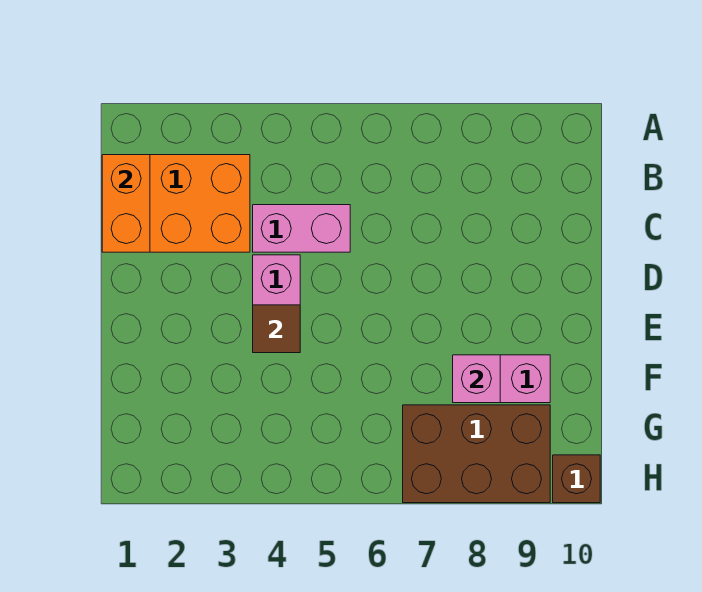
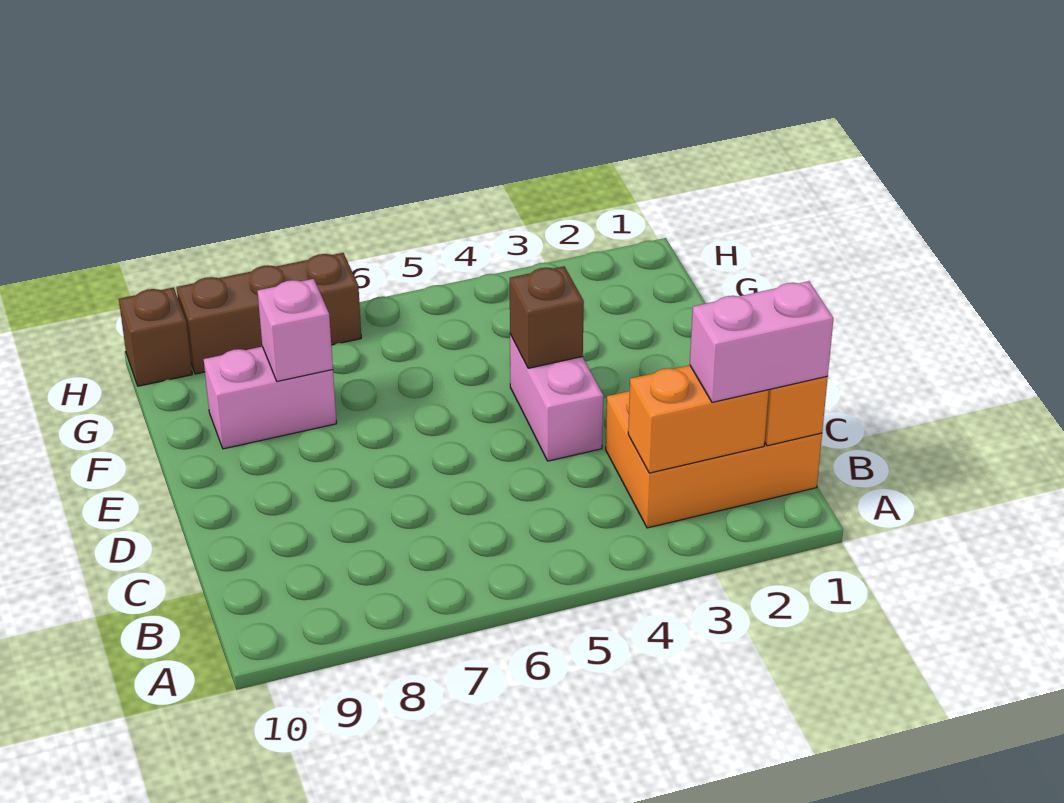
none -> orange brick B2:B3 level 2
pink brick C4:C5 level 1 -> pink brick B1:B2 level 3
brown tile E4 level 2 -> brown brick E4 level 2
brown brick G7:H9 level 1 -> brown brick H7:H9 level 1

